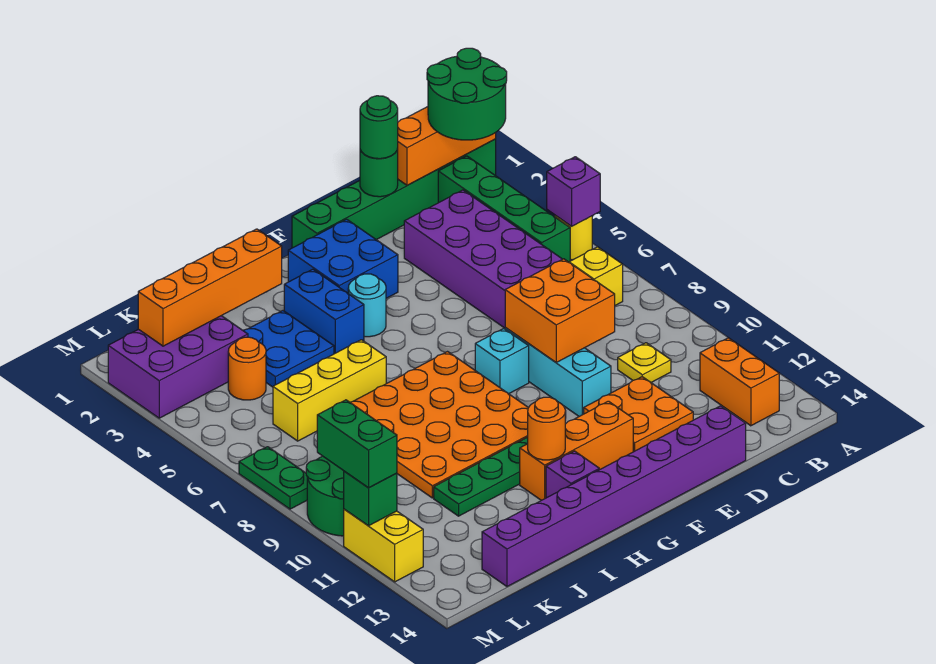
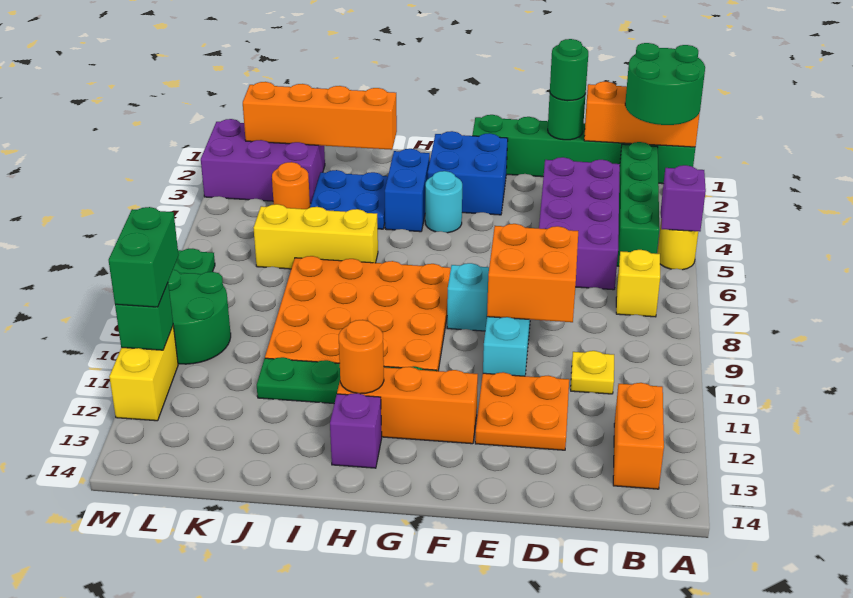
purple brick D14:K14 level 1 -> none

